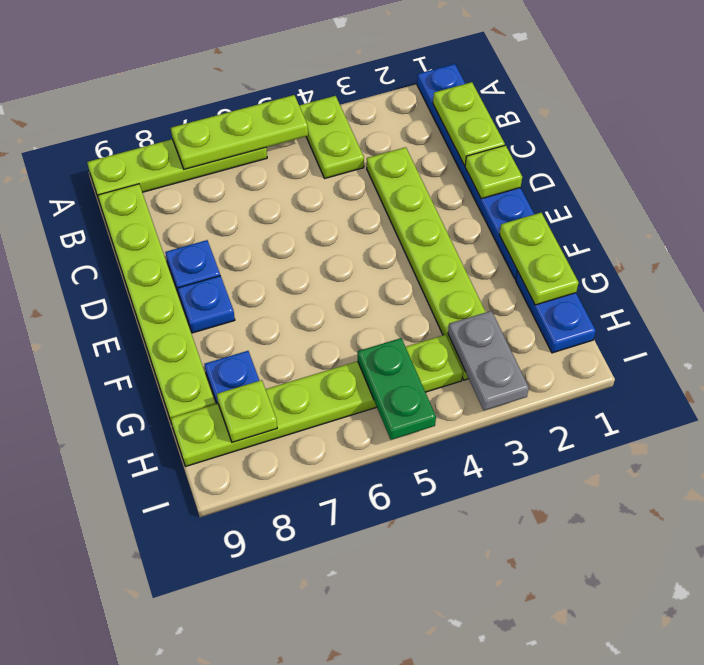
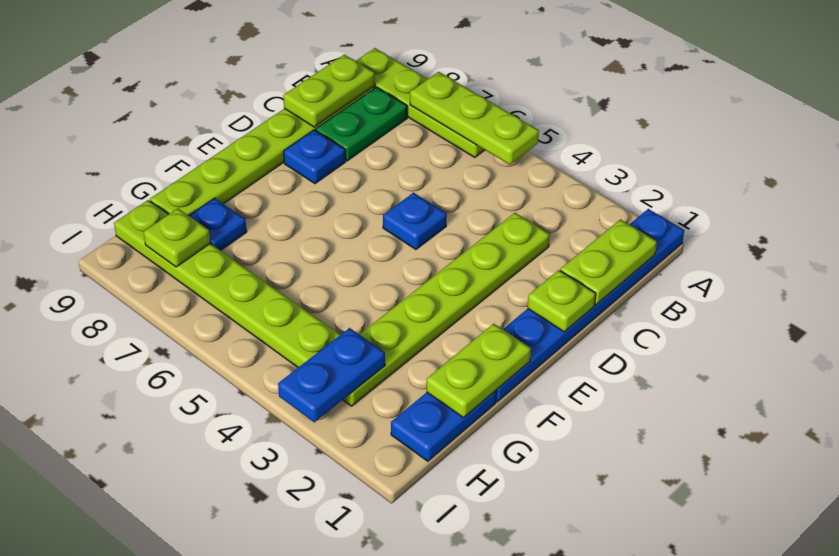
lime plate A4:B4 level 1 -> lime plate B9:C9 level 2
blue plate E8 level 1 -> blue plate D5 level 1
grey plate H3:I3 level 2 -> blue plate H3:I3 level 2
green plate H5:I5 level 2 -> green plate B8:C8 level 1

